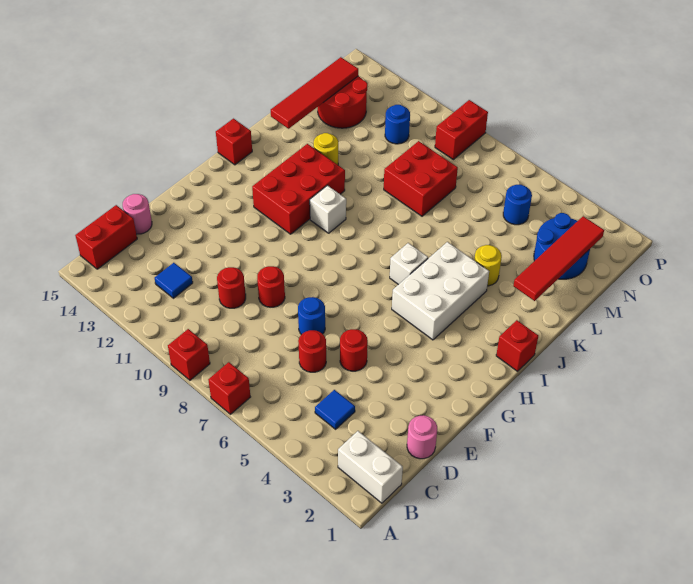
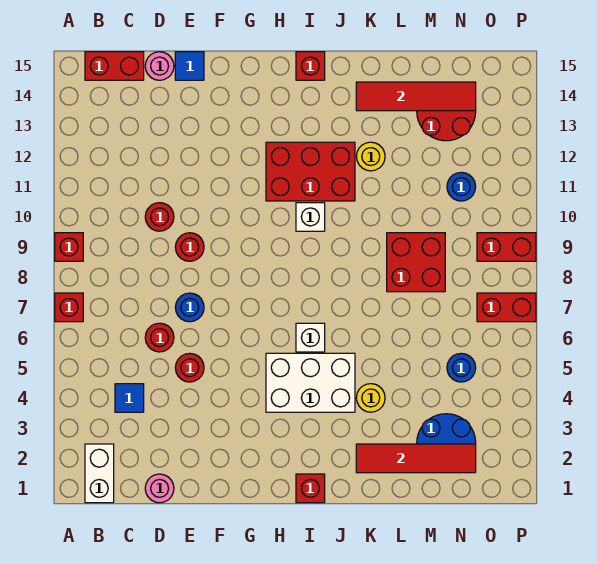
blue tile C12 level 1 -> blue tile E15 level 1
none -> red brick O7:P7 level 1

